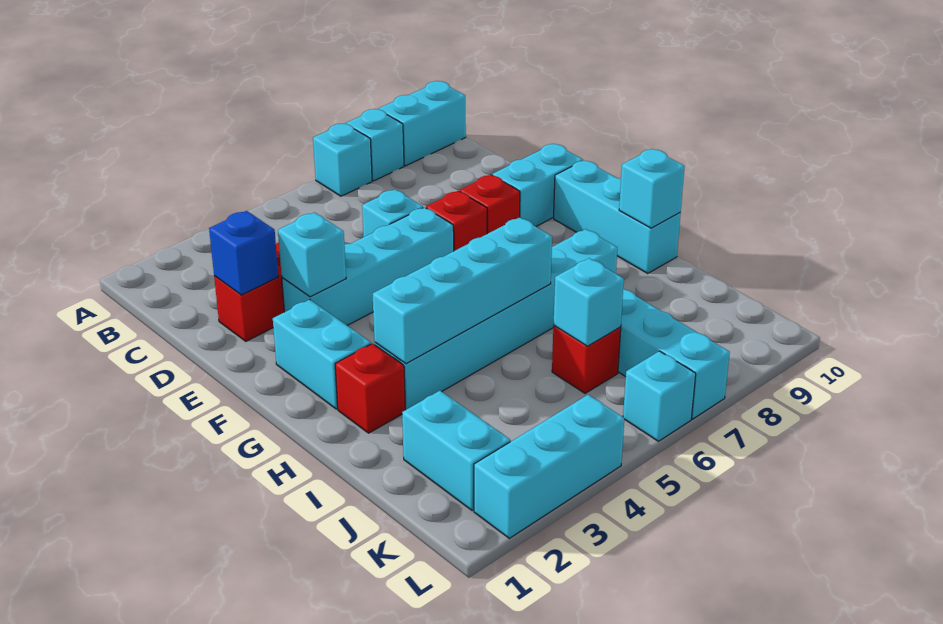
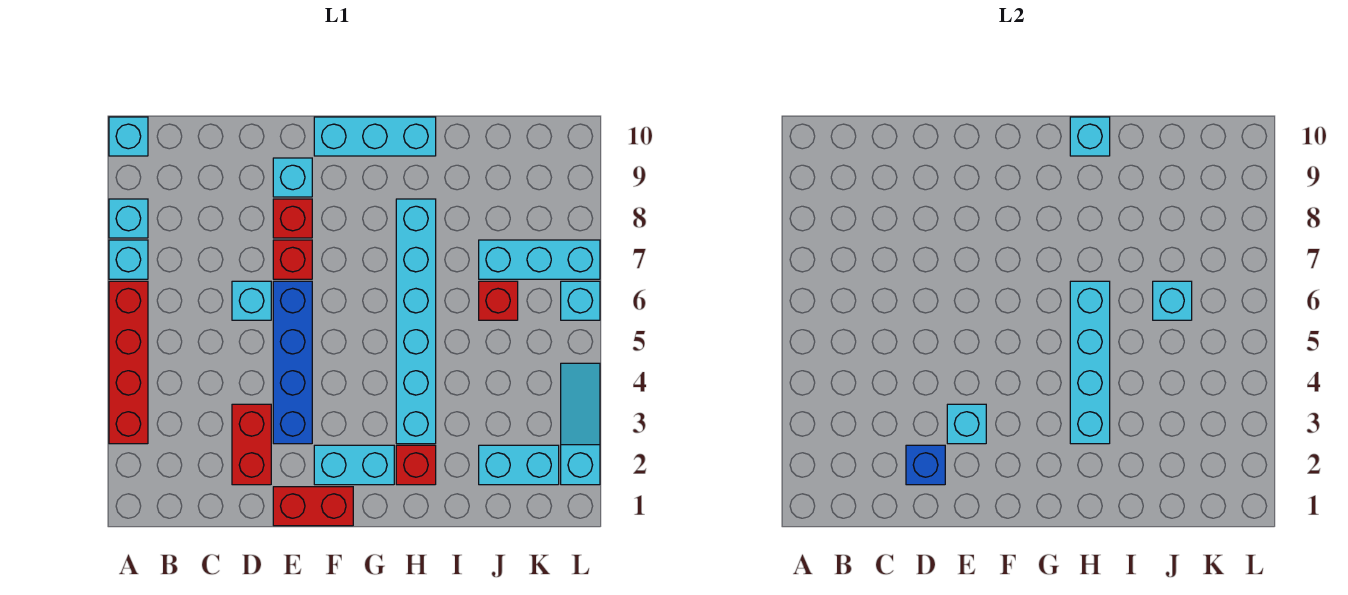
none -> red brick A3:A6 level 1
cyan brick A9:A10 level 1 -> cyan brick A10 level 1
none -> red brick E1:F1 level 1
cyan brick E3:E6 level 1 -> blue brick E3:E6 level 1
cyan brick E9:E10 level 1 -> cyan brick E9 level 1
cyan brick L2:L4 level 1 -> cyan slope L2:L4 level 1 top 2

